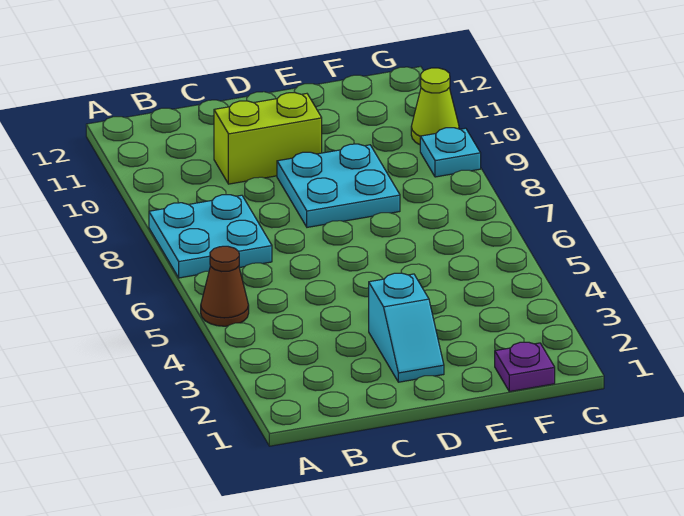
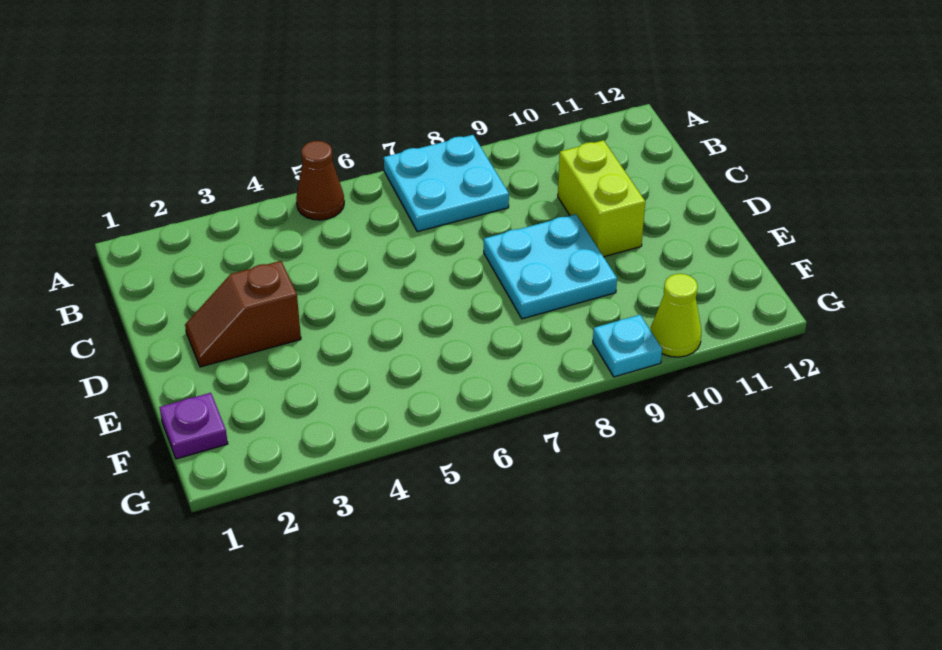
cyan slope D2:D3 level 1 top 3 -> brown slope D2:D3 level 1 top 3

